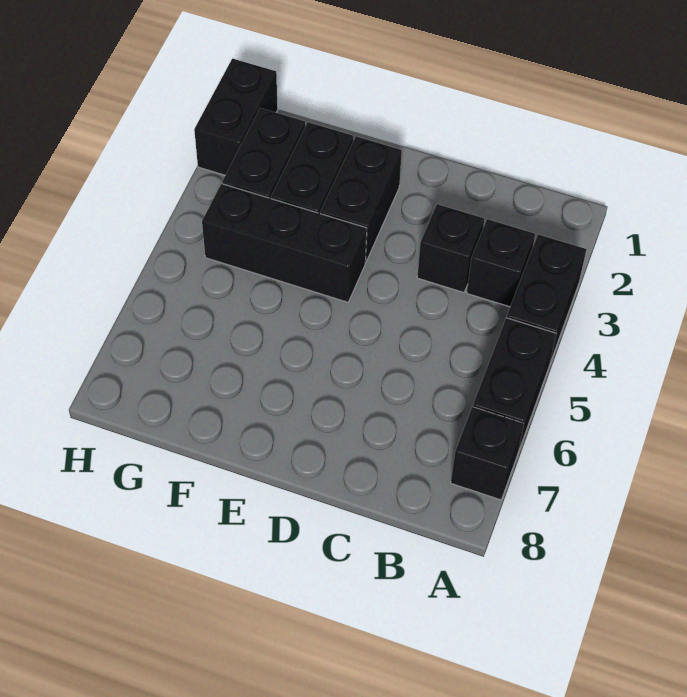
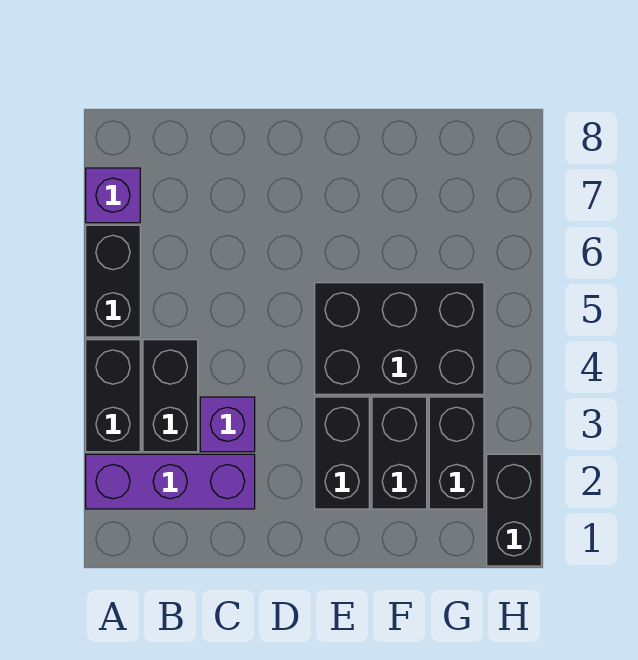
none -> purple brick A2:C2 level 1
black brick A7 level 1 -> purple brick A7 level 1
black brick B3 level 1 -> black brick B3:B4 level 1
black brick C3 level 1 -> purple brick C3 level 1
black brick E4:G4 level 1 -> black brick E4:G5 level 1

